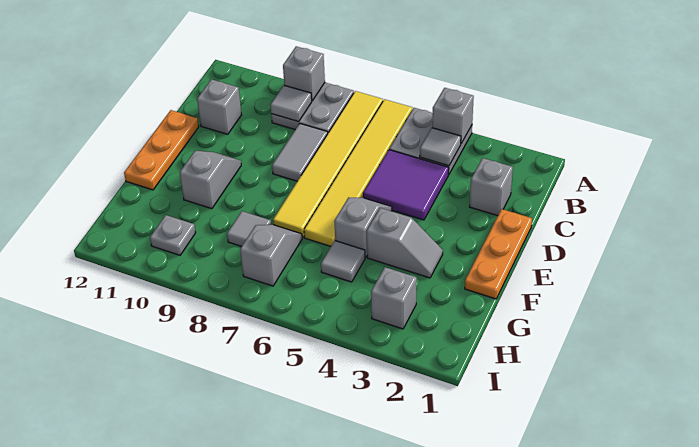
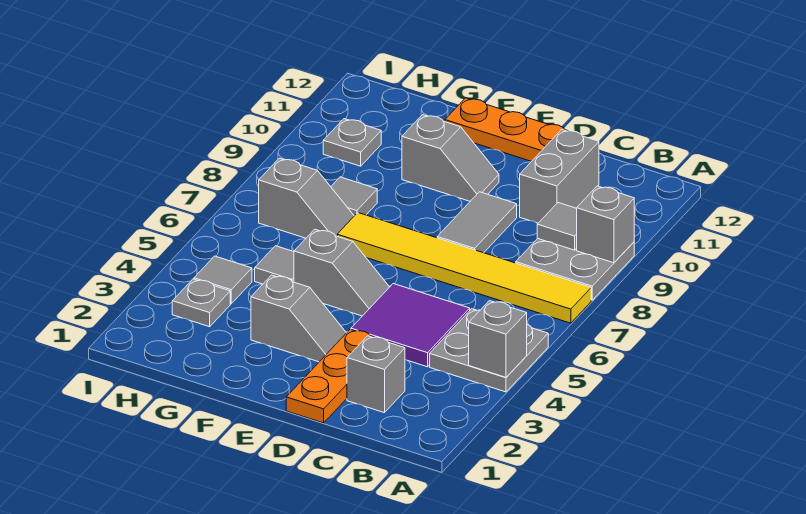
yellow tile A6:F6 level 1 -> none
grey tile B4 level 2 -> grey tile H4 level 1
grey tile C8:D8 level 1 -> grey tile D8:D9 level 1
grey brick C11 level 1 -> grey brick C10:C11 level 1
orange plate D1:F1 level 1 -> orange plate D1:D3 level 1
grey slope F3:F4 level 1 top 4 -> grey slope E3:F3 level 1 top F
grey brick H3 level 1 -> grey plate H3 level 1

